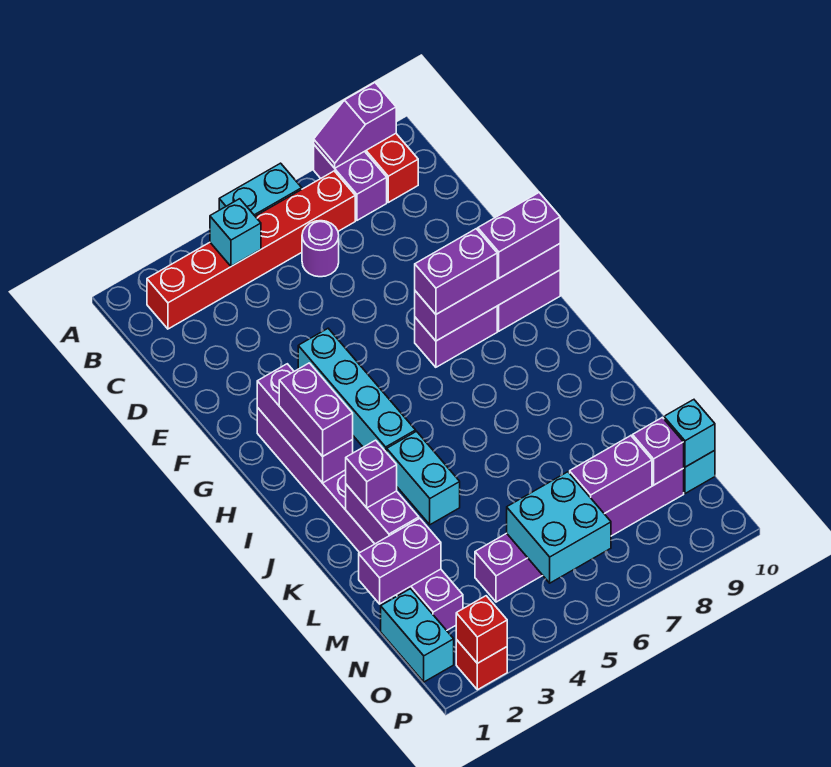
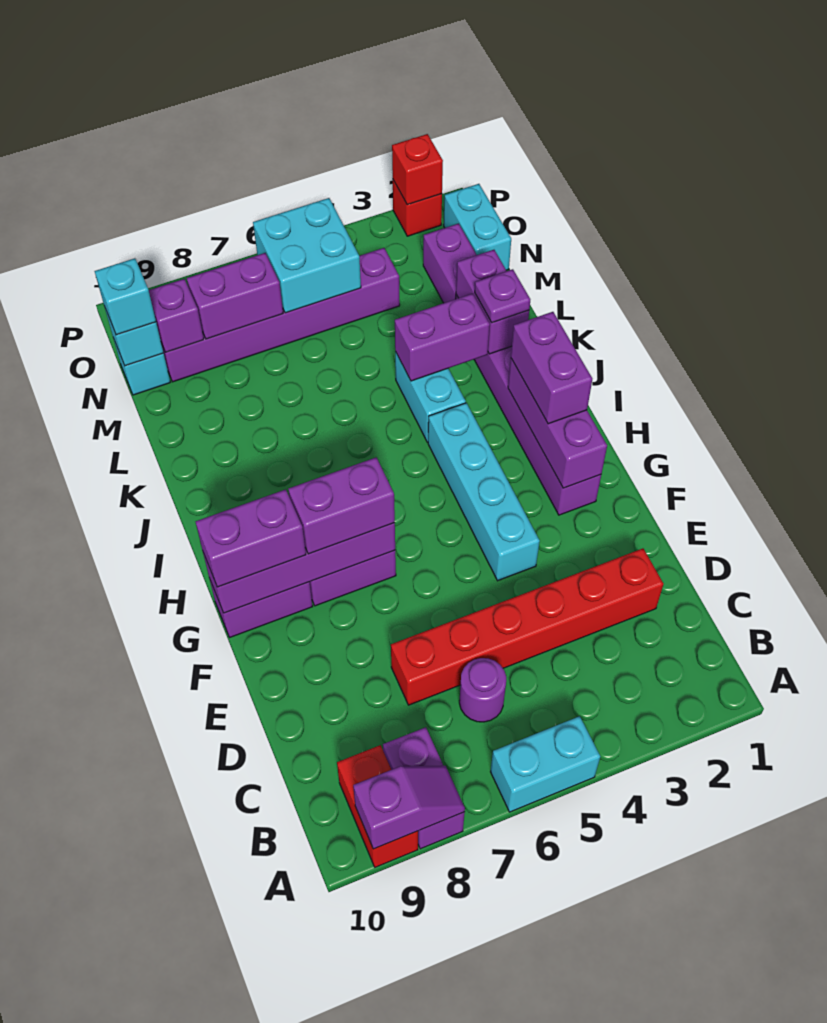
red brick B2:B7 level 1 -> red brick D2:D7 level 1
cyan brick B4 level 2 -> cyan brick N10 level 3
purple brick K2 level 3 -> purple plate K2 level 3
purple brick M1:M2 level 2 -> purple brick K3:K4 level 2

